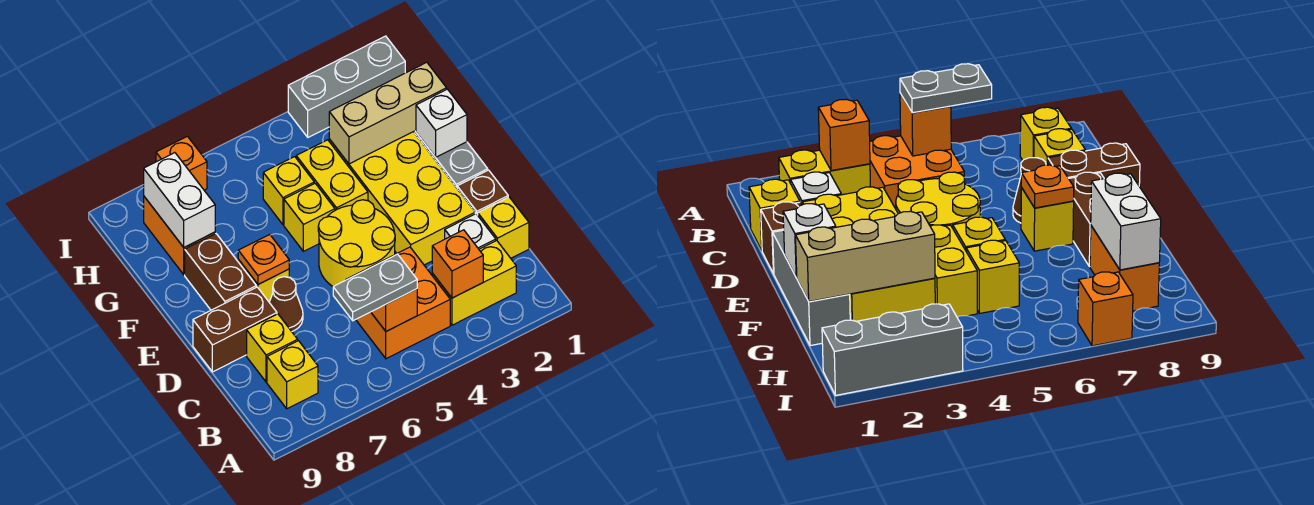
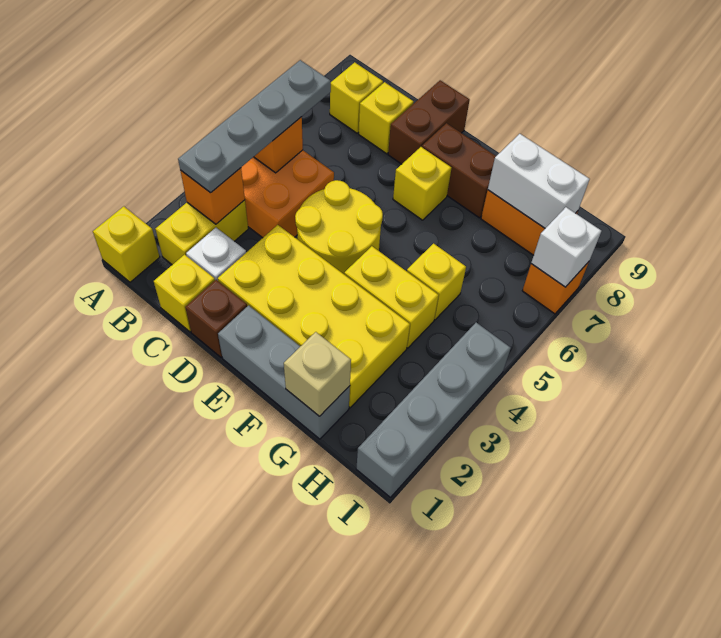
grey plate B5:B6 level 3 -> grey plate B3:B6 level 3
brown cone D7 level 1 -> none
orange plate E7 level 2 -> none
white brick F1 level 2 -> white brick I7 level 2
yellow brick F5 level 1 -> yellow brick A1 level 1
tan brick G1:G3 level 2 -> tan brick G1 level 2
grey brick I1:I3 level 1 -> grey brick I1:I4 level 1

